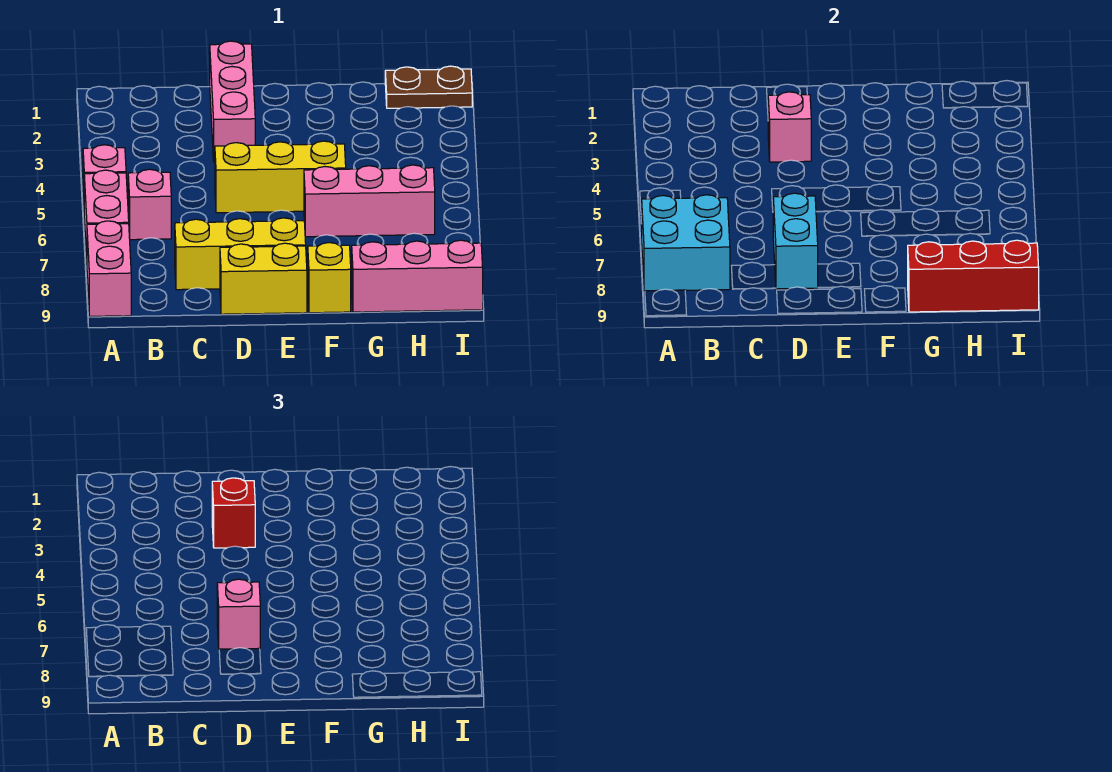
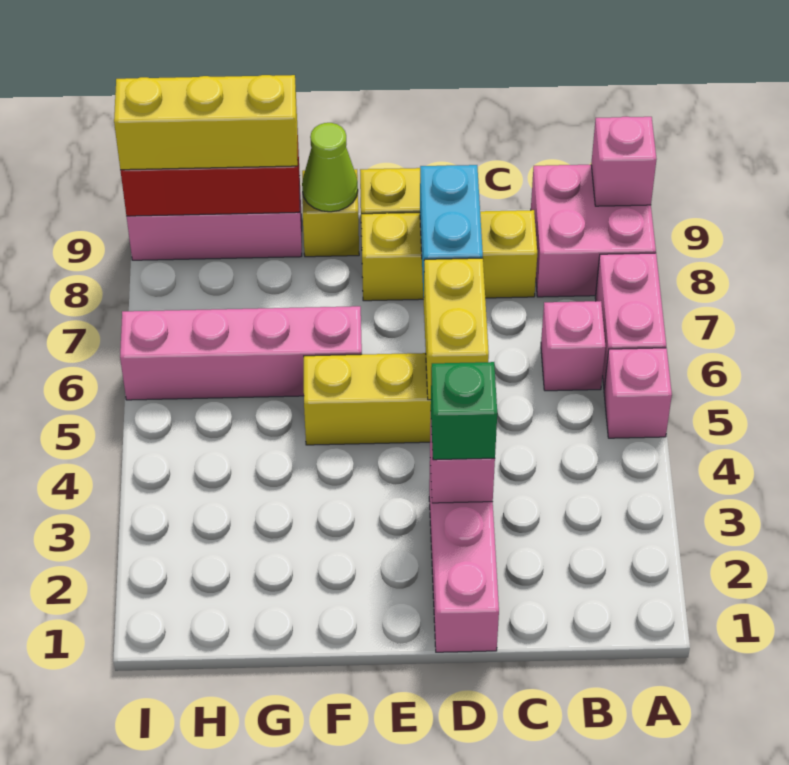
cyan brick A7:B8 level 2 -> none
pink brick A8:A9 level 1 -> pink brick A8:B9 level 1
red brick D3 level 3 -> green brick D3 level 3
none -> yellow brick D5:D6 level 2
pink brick D7 level 3 -> pink brick A9 level 2
pink brick F6:H6 level 1 -> pink brick F6:I6 level 1
none -> lime cone F9 level 2
none -> yellow brick G9:I9 level 3
brown plate H1:I1 level 1 -> none

